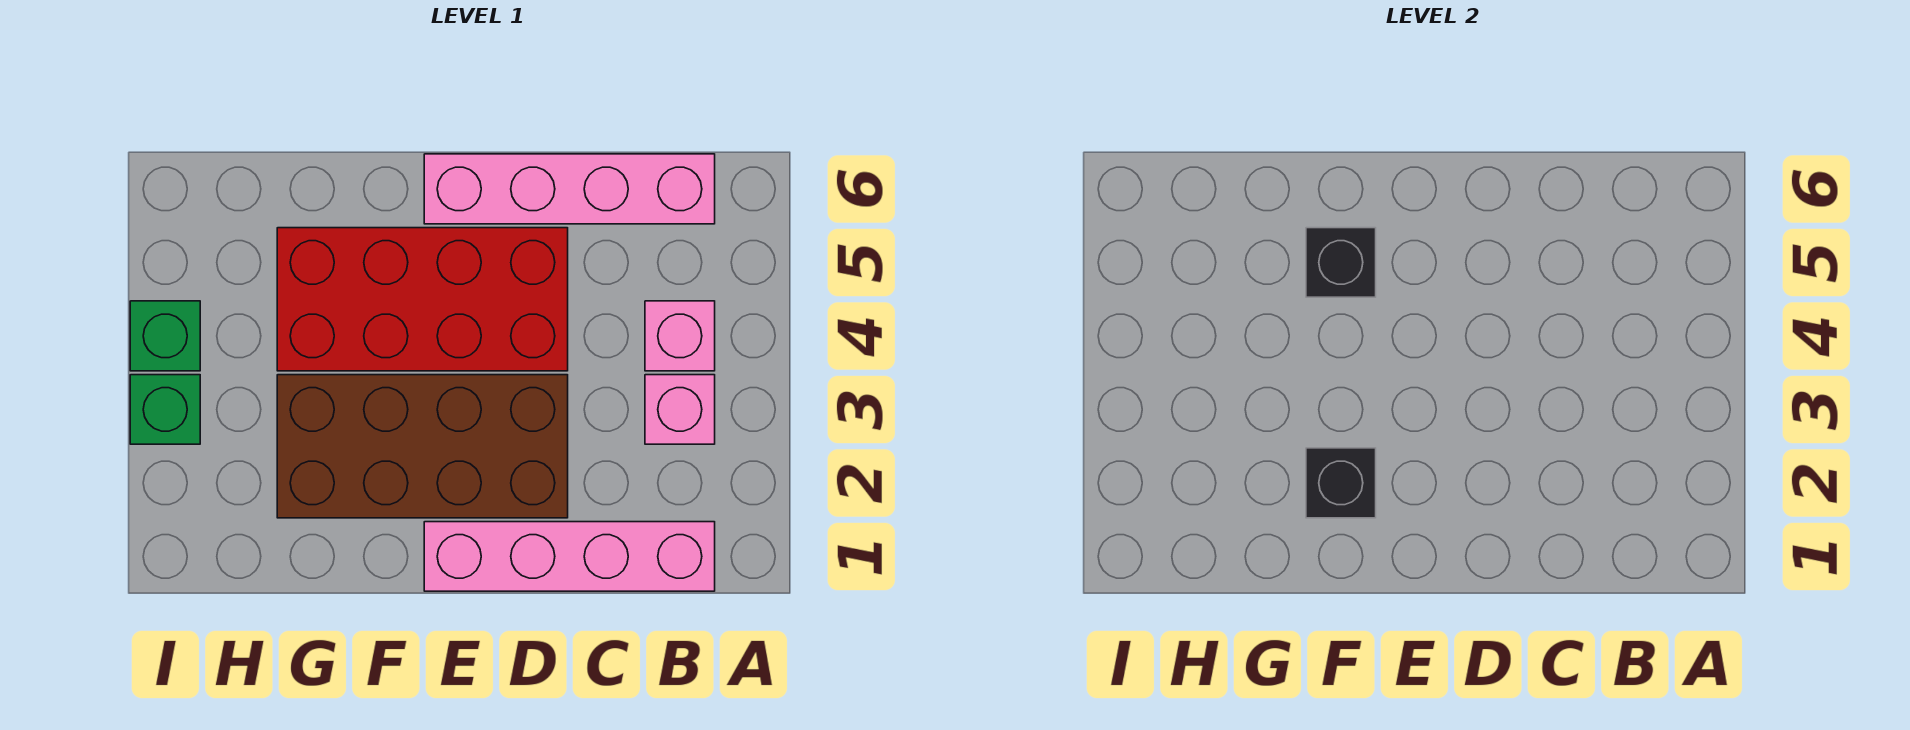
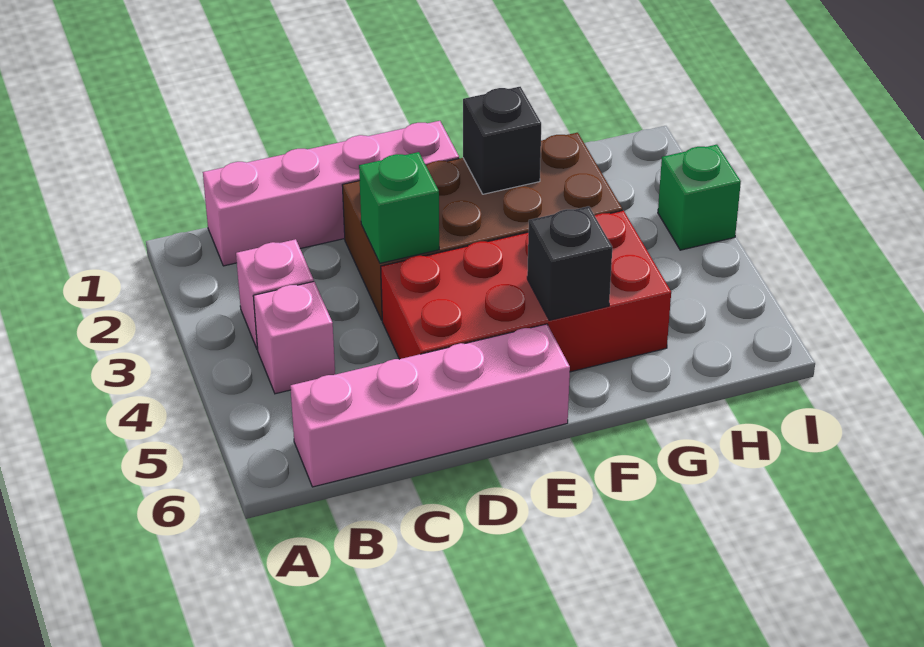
green brick I4 level 1 -> green brick D3 level 2

